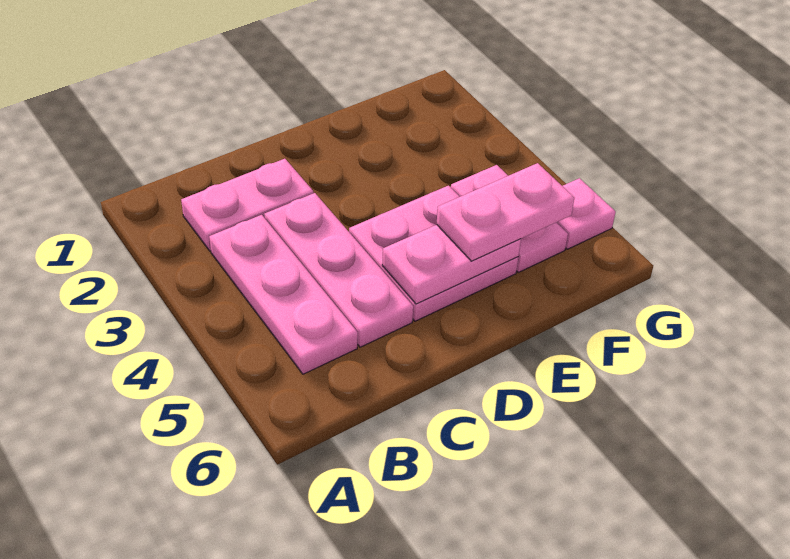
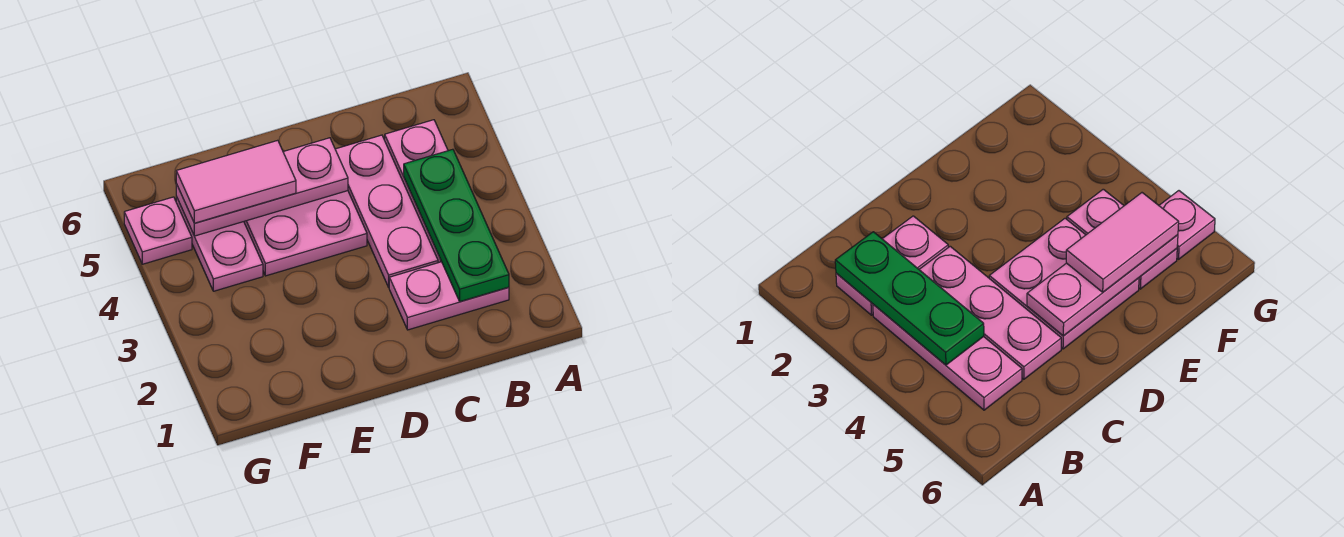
none -> green plate B2:B4 level 2
pink plate D5:E5 level 2 -> pink plate D5:F5 level 2
pink plate E5:F5 level 3 -> pink tile E5:F5 level 3

